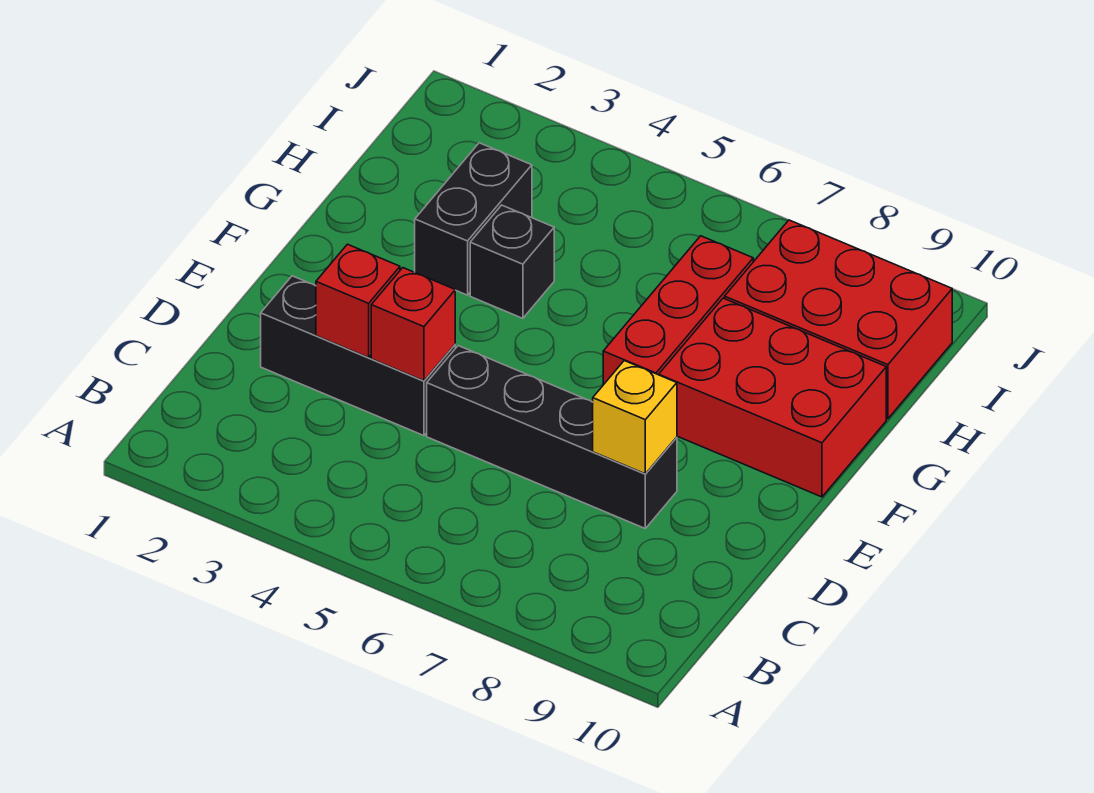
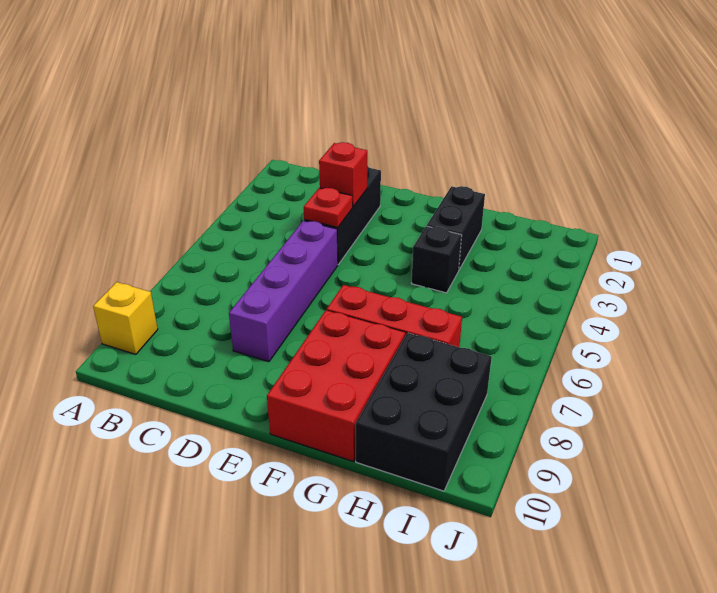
red brick D4 level 2 -> red plate D4 level 2
black brick D5:D8 level 1 -> purple brick D5:D8 level 1
yellow brick D8 level 2 -> yellow brick A9 level 1
black brick G3:H3 level 1 -> black brick G2:G3 level 1
red brick H8:I10 level 1 -> black brick H8:I10 level 1

